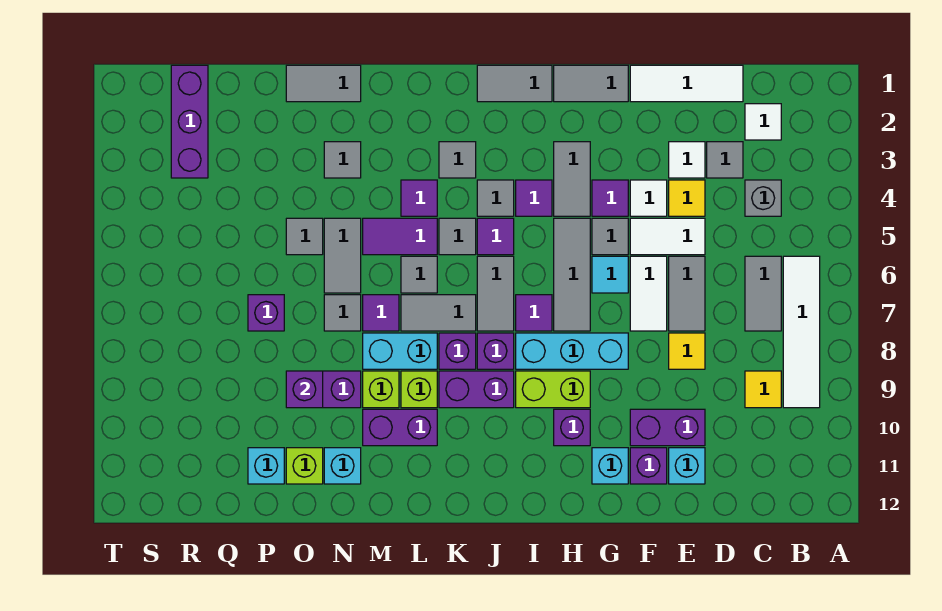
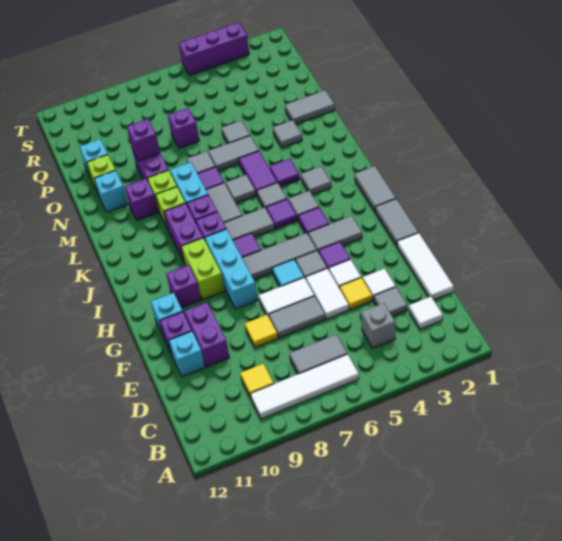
purple brick L10:M10 level 1 -> purple brick M10 level 1
grey tile N1:O1 level 1 -> grey tile O1:O2 level 1
purple brick R1:R3 level 1 -> purple brick T3:T5 level 1

